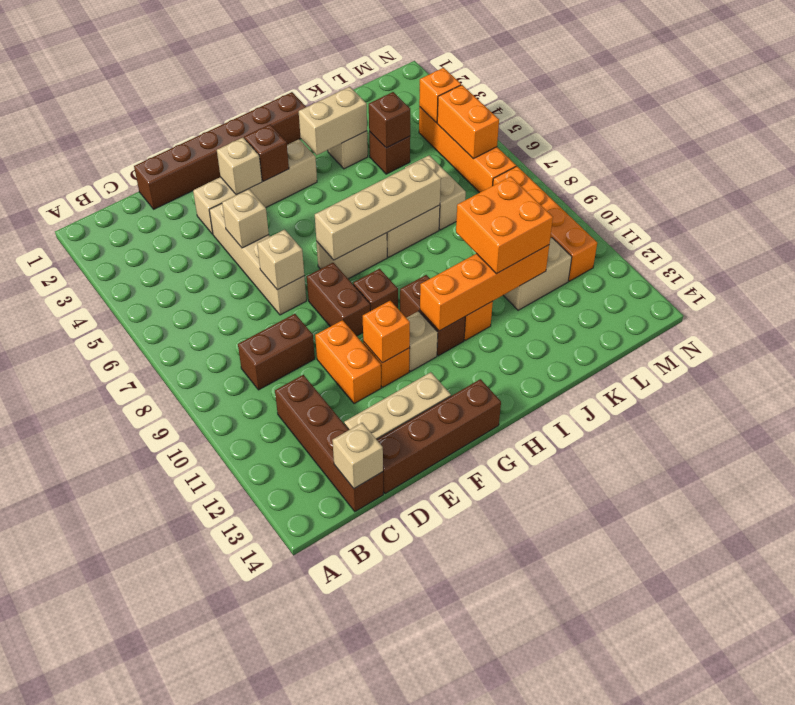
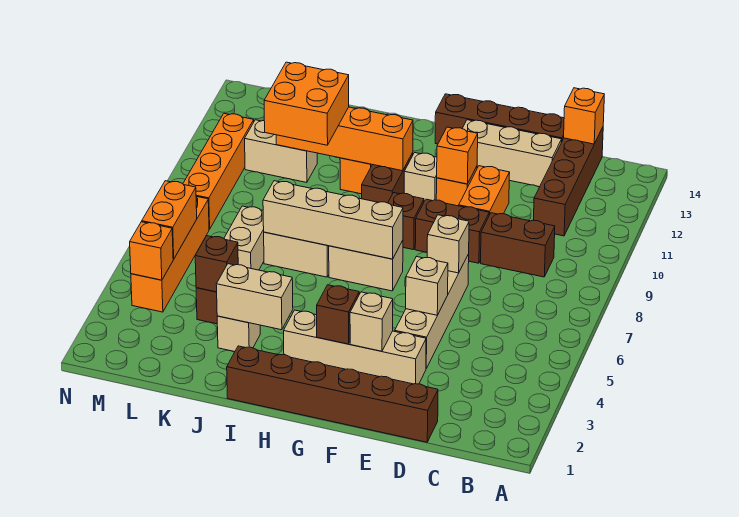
tan brick C14 level 2 -> orange brick C14 level 2
brown brick F8:F9 level 1 -> brown brick E9:F9 level 1

